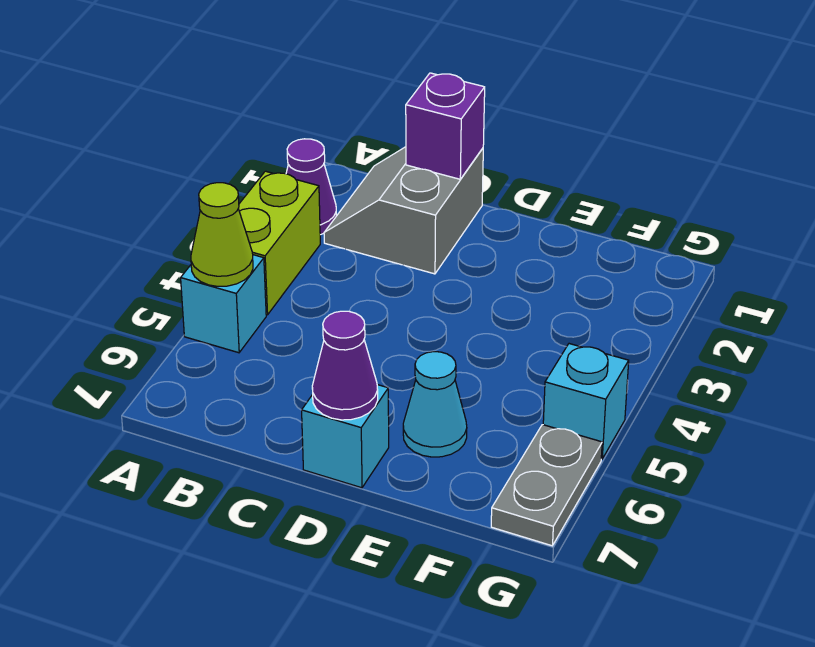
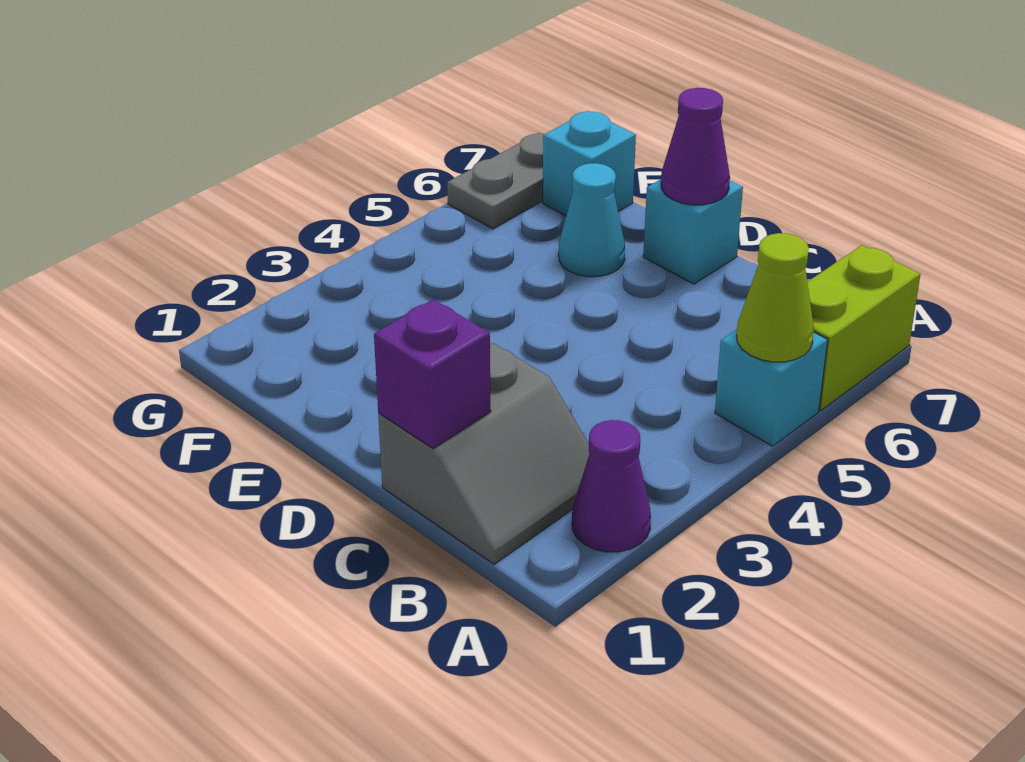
lime brick A3:A4 level 1 -> lime brick A6:A7 level 1
cyan brick G5 level 1 -> cyan brick F7 level 1

